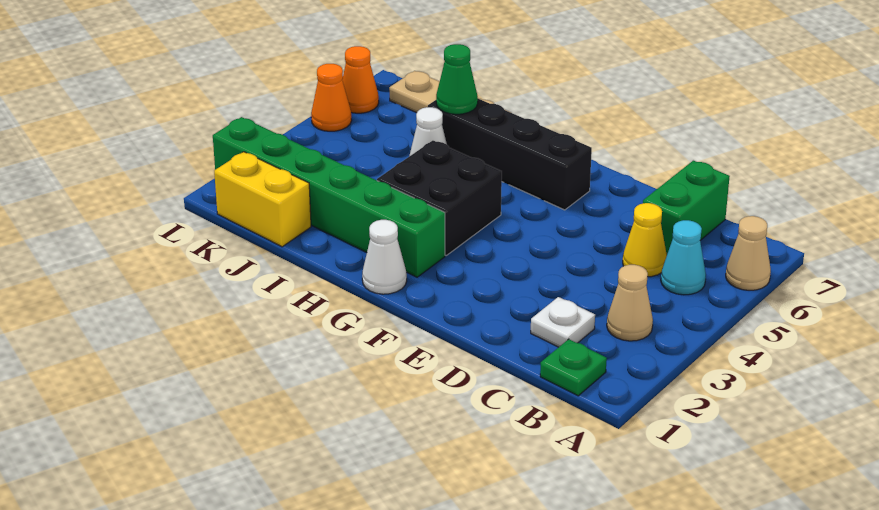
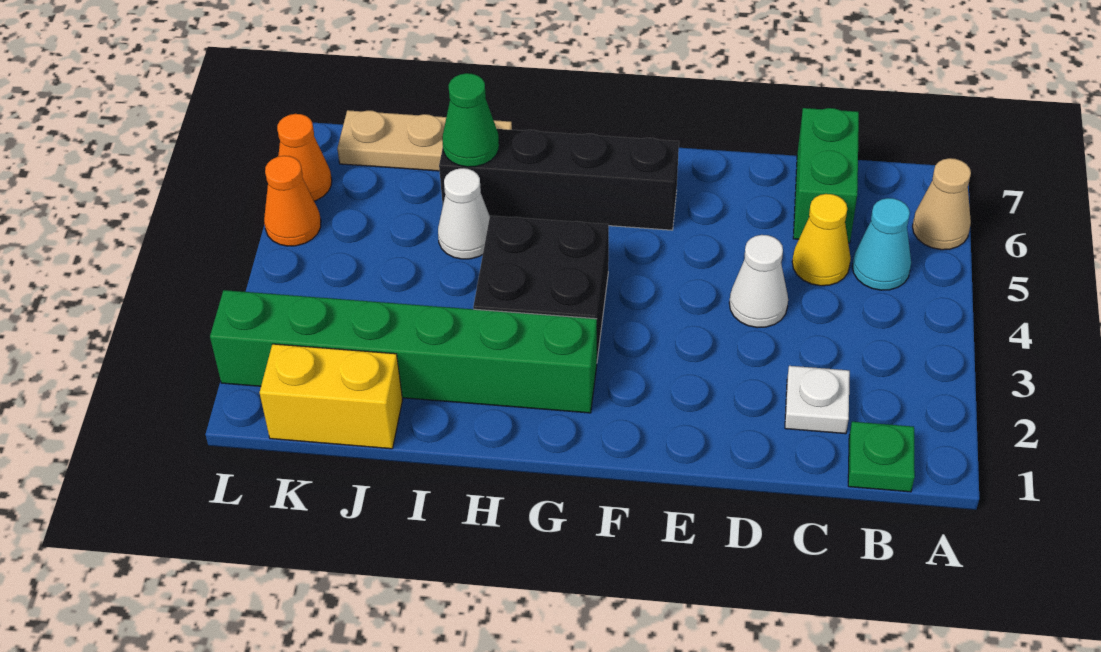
tan cone B3 level 1 -> none
white cone G1 level 1 -> white cone D4 level 1

